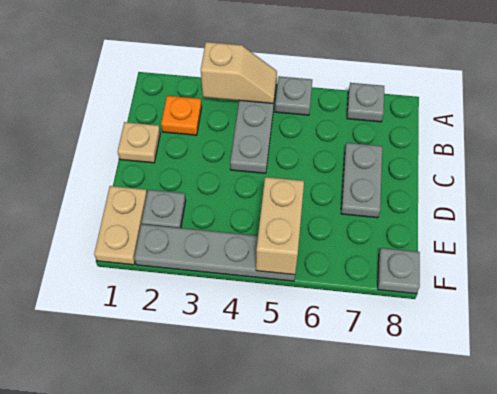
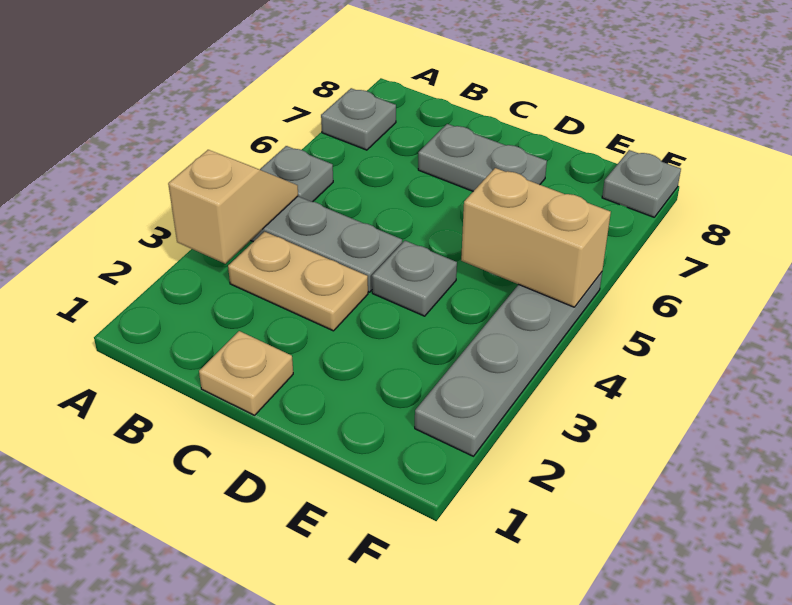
orange plate B2 level 1 -> none
tan plate E1:F1 level 1 -> tan plate B3:C3 level 1
grey plate E2 level 1 -> grey plate D4 level 1

